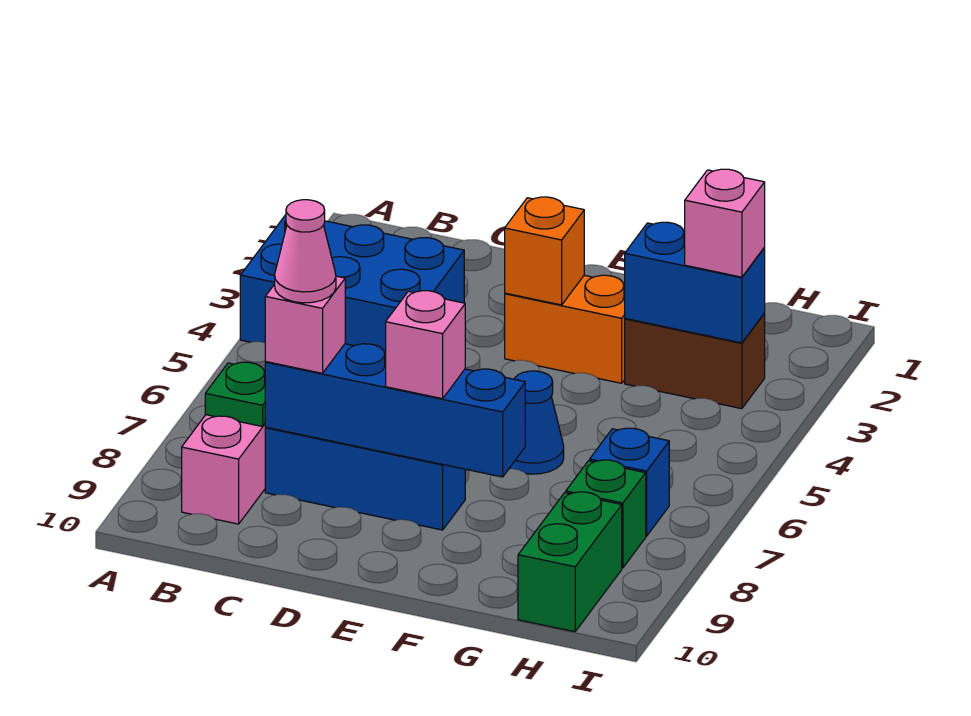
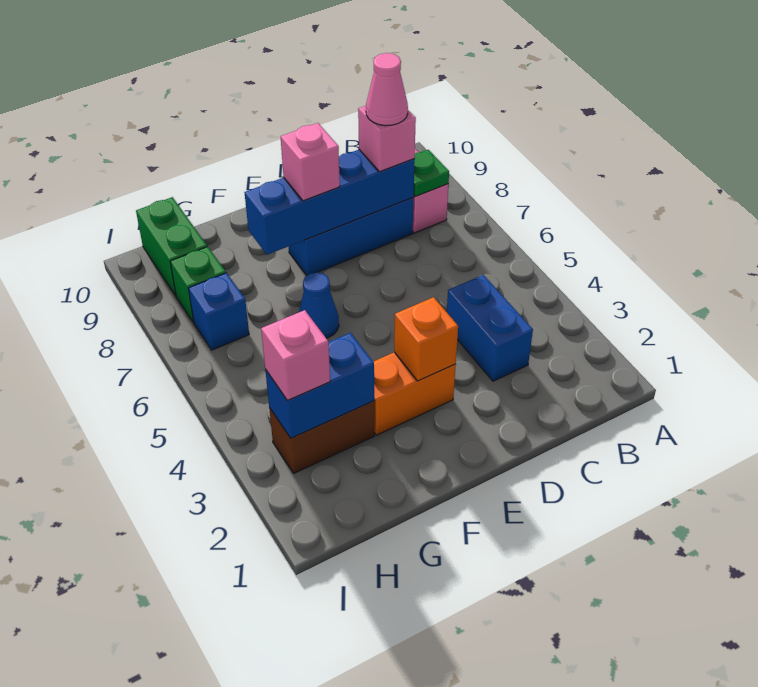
blue brick A3:C4 level 1 -> blue brick C3:C4 level 1

